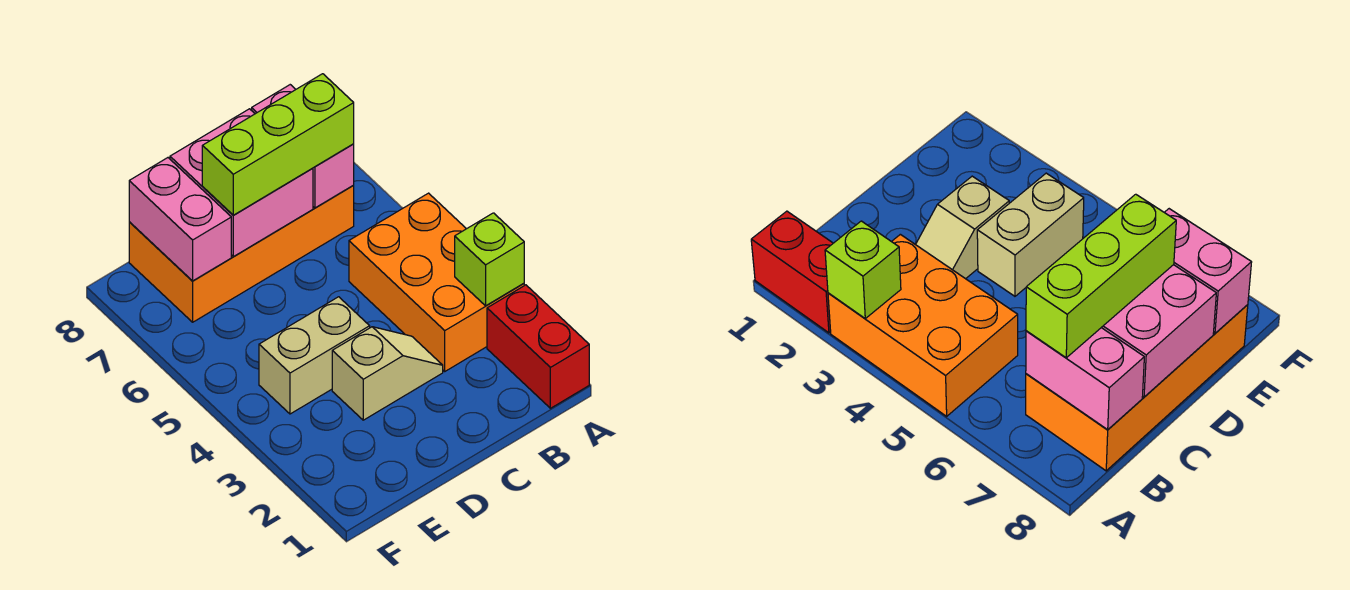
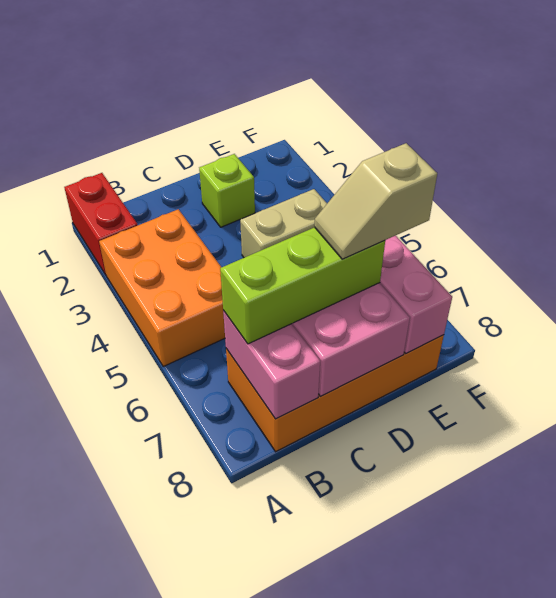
lime brick A3 level 2 -> lime brick D2 level 1
tan slope C3:D3 level 1 top D -> tan slope D7:E7 level 4 top E

